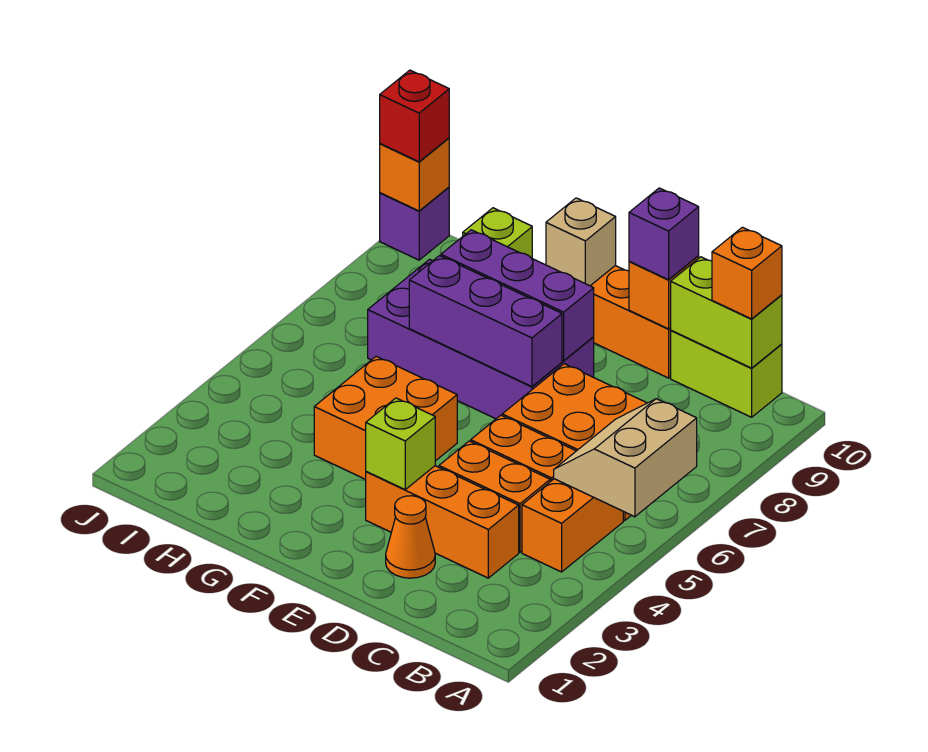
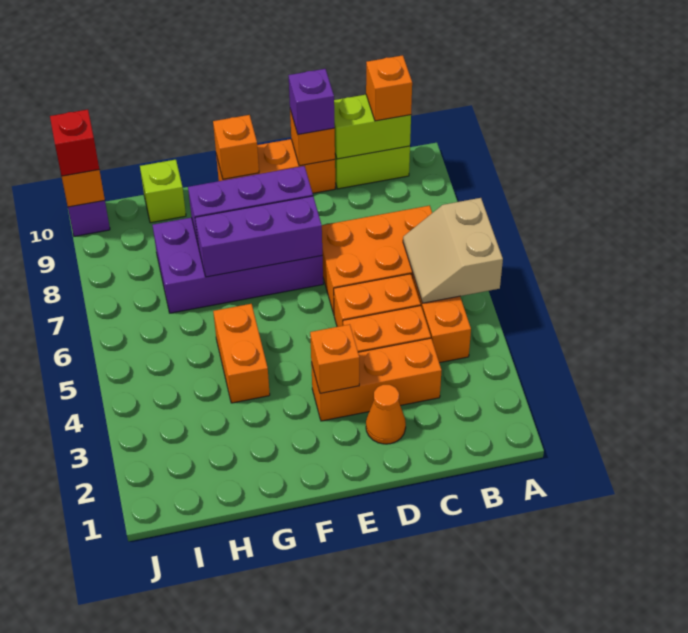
lime brick E3 level 2 -> orange brick E3 level 2
orange brick F4:G5 level 1 -> orange brick G4:G5 level 1
tan brick F10 level 2 -> orange brick F10 level 2

